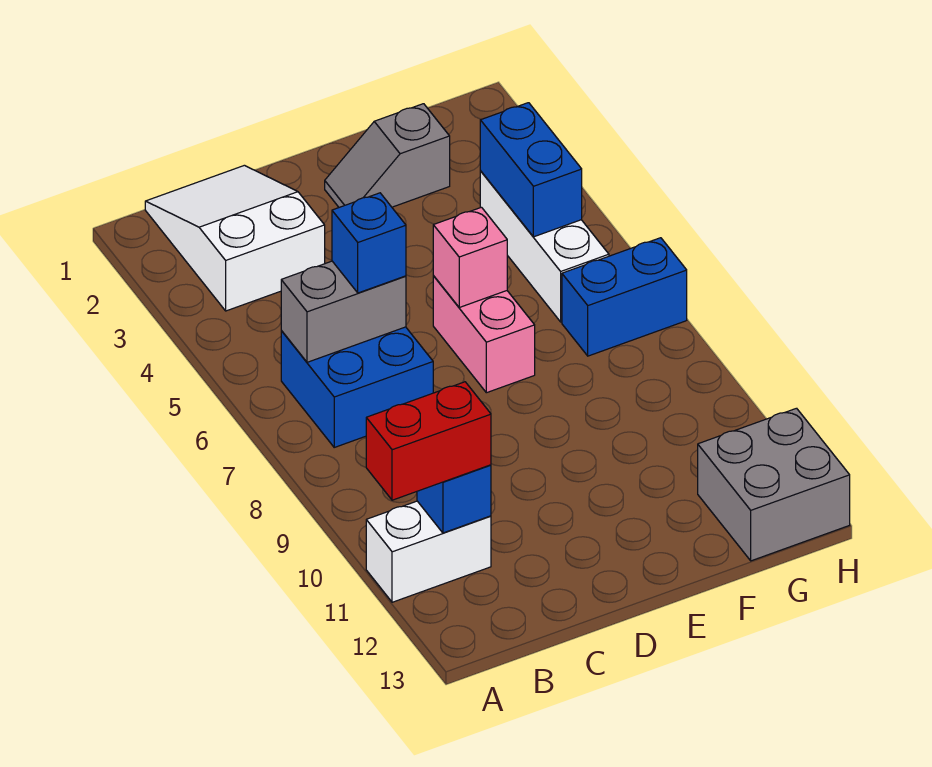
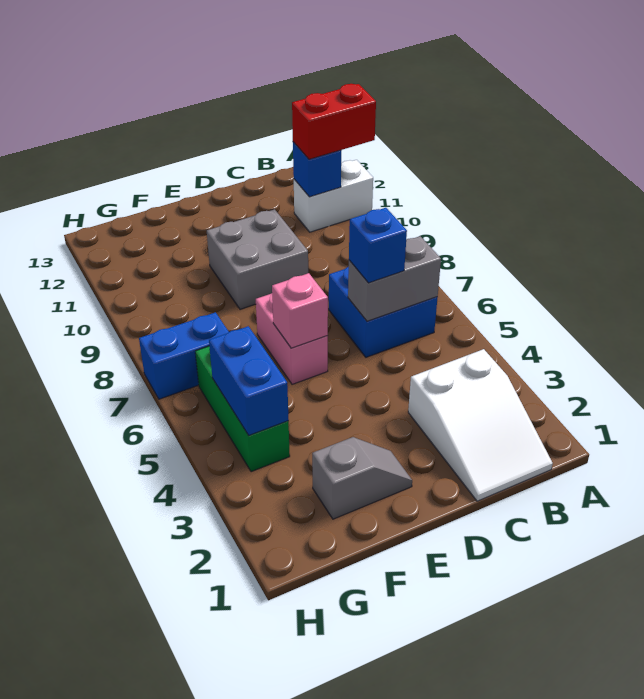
white brick G4:G6 level 1 -> green brick G4:G6 level 1
grey brick G12:H13 level 1 -> grey brick D9:E10 level 1

